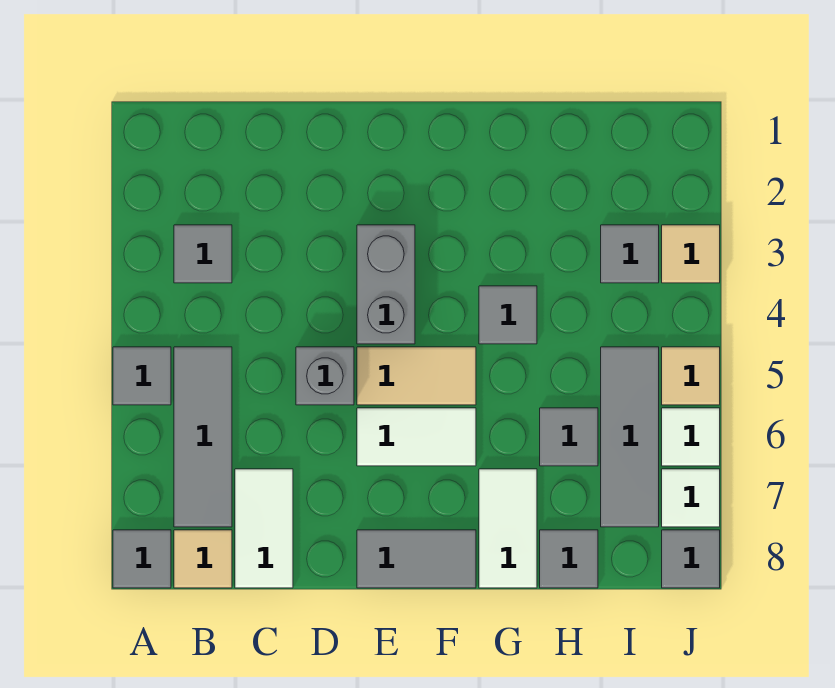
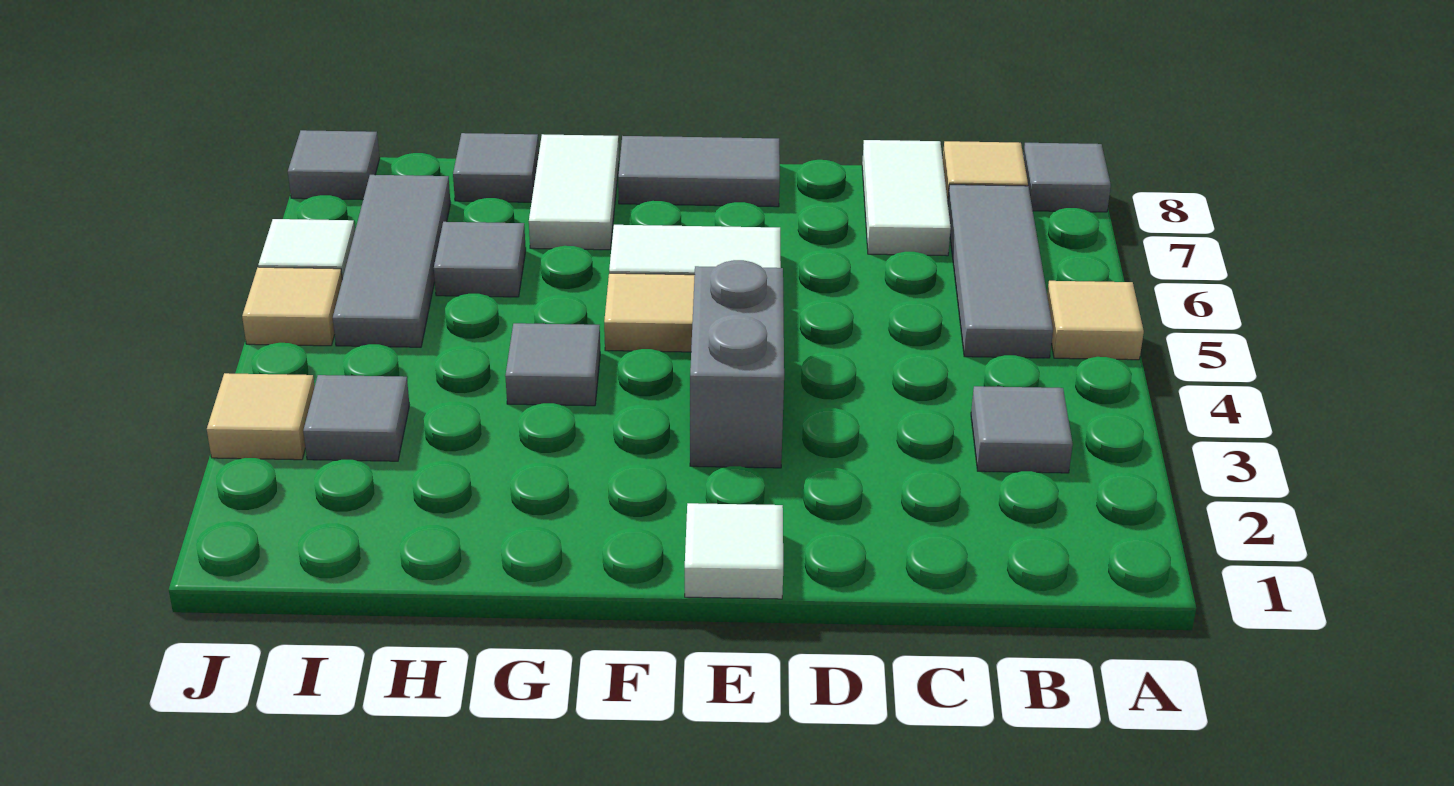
grey tile A5 level 1 -> tan tile A5 level 1
grey brick D5 level 1 -> none
white tile J7 level 1 -> white tile E1 level 1

